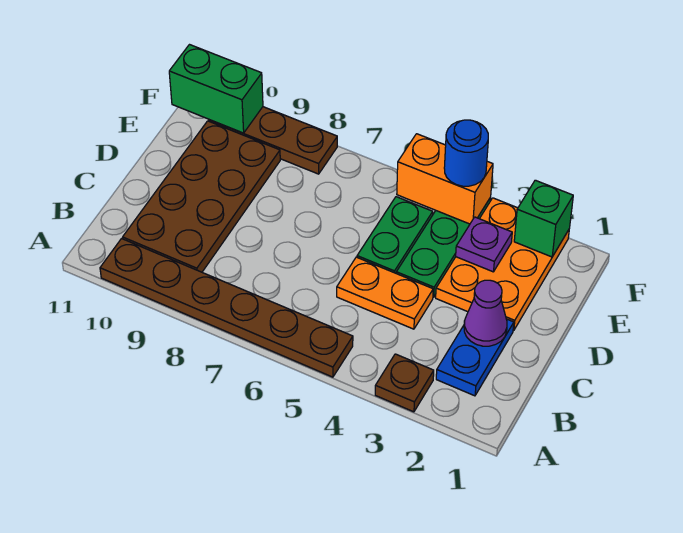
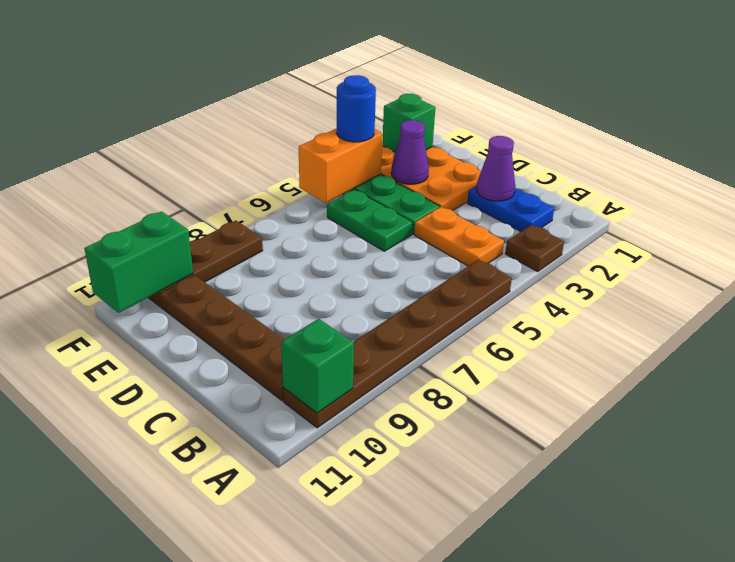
none -> green brick A10 level 2
brown plate B9:E10 level 1 -> brown plate B10:E10 level 1
orange plate C4:C5 level 1 -> orange plate B4:C4 level 1
purple plate E3 level 2 -> purple cone E3 level 2

